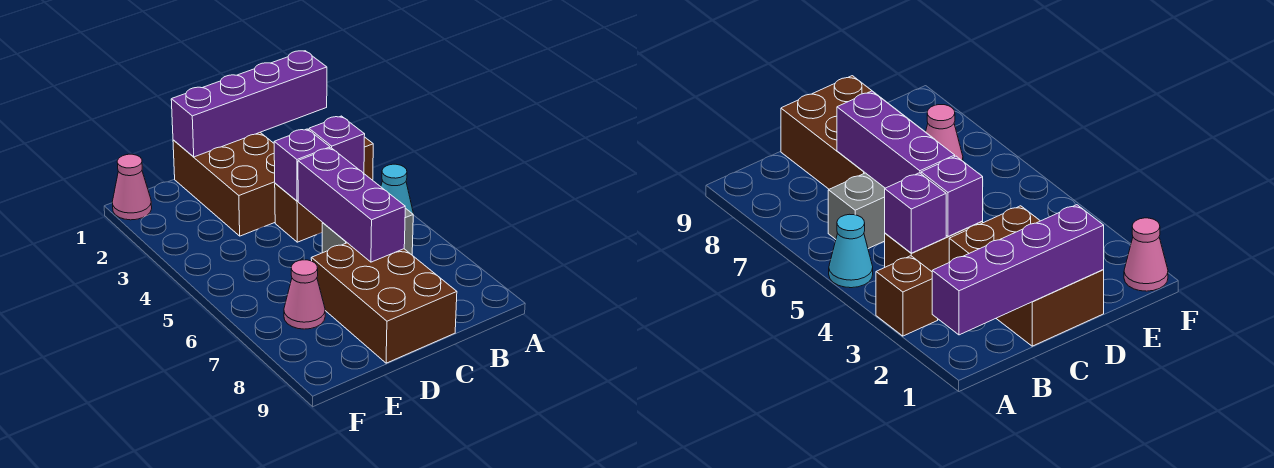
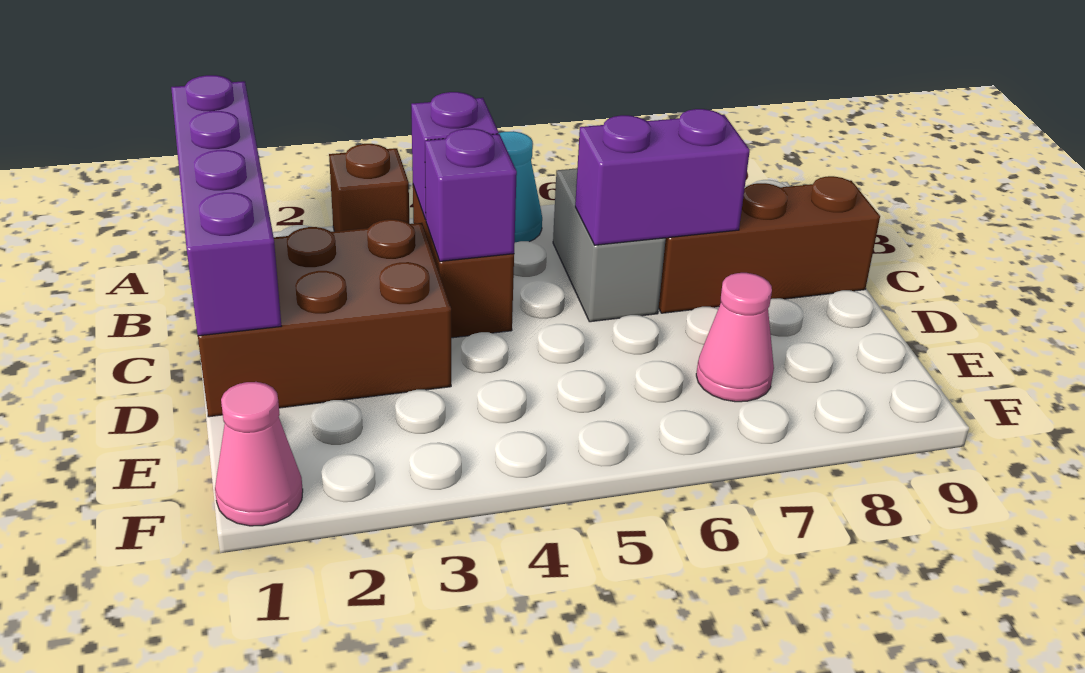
purple brick C5:C7 level 2 -> purple brick C6:C7 level 2
brown brick C7:D9 level 1 -> brown brick C7:C9 level 1

